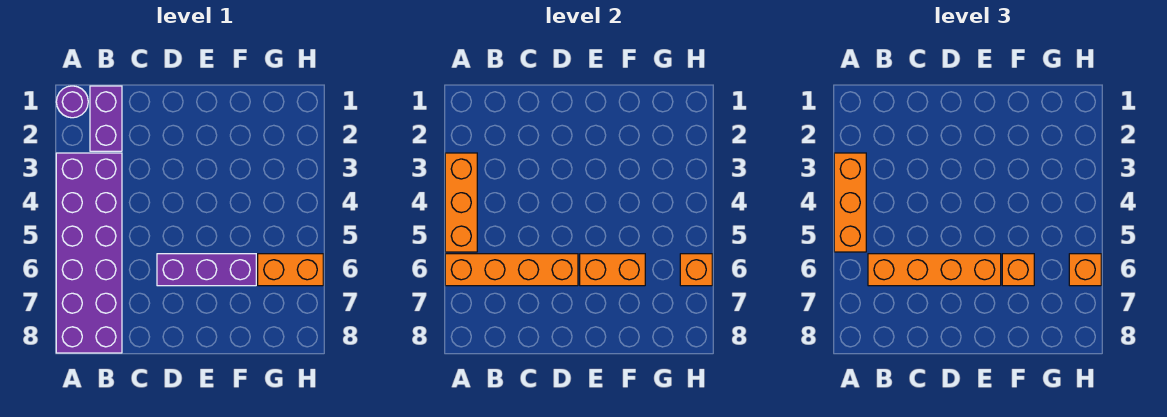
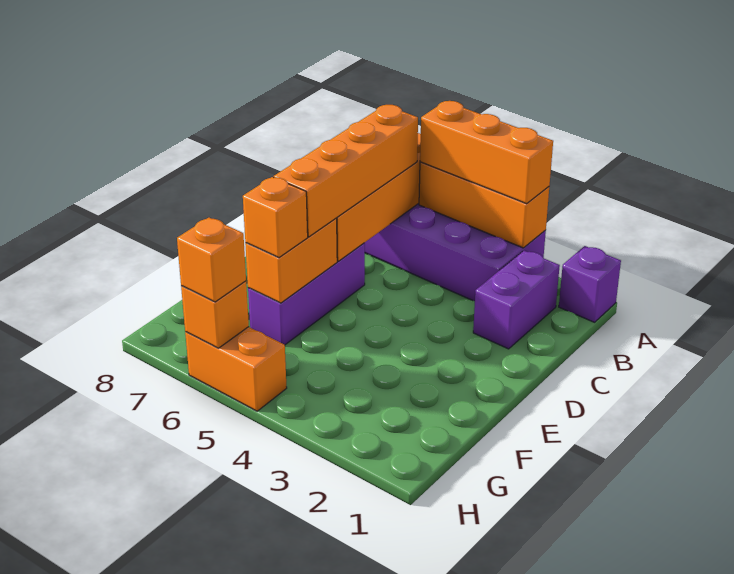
purple round brick A1 level 1 -> purple brick A1 level 1
purple brick B1:B2 level 1 -> purple brick B2:C2 level 1
orange brick G6:H6 level 1 -> orange brick H5:H6 level 1

